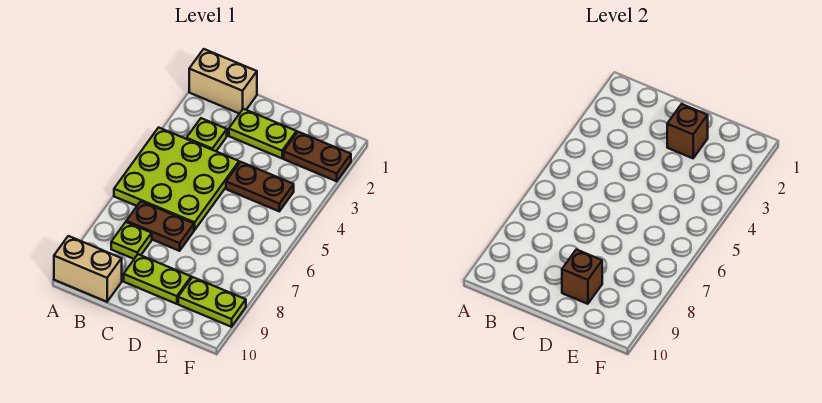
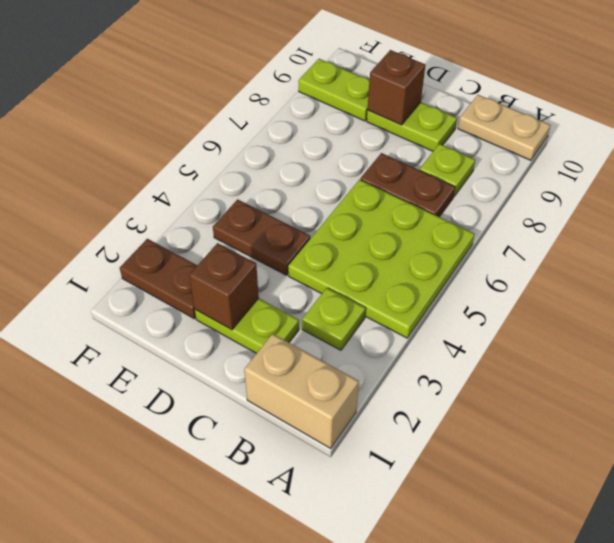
tan brick A10:B10 level 1 -> tan plate A10:B10 level 1

